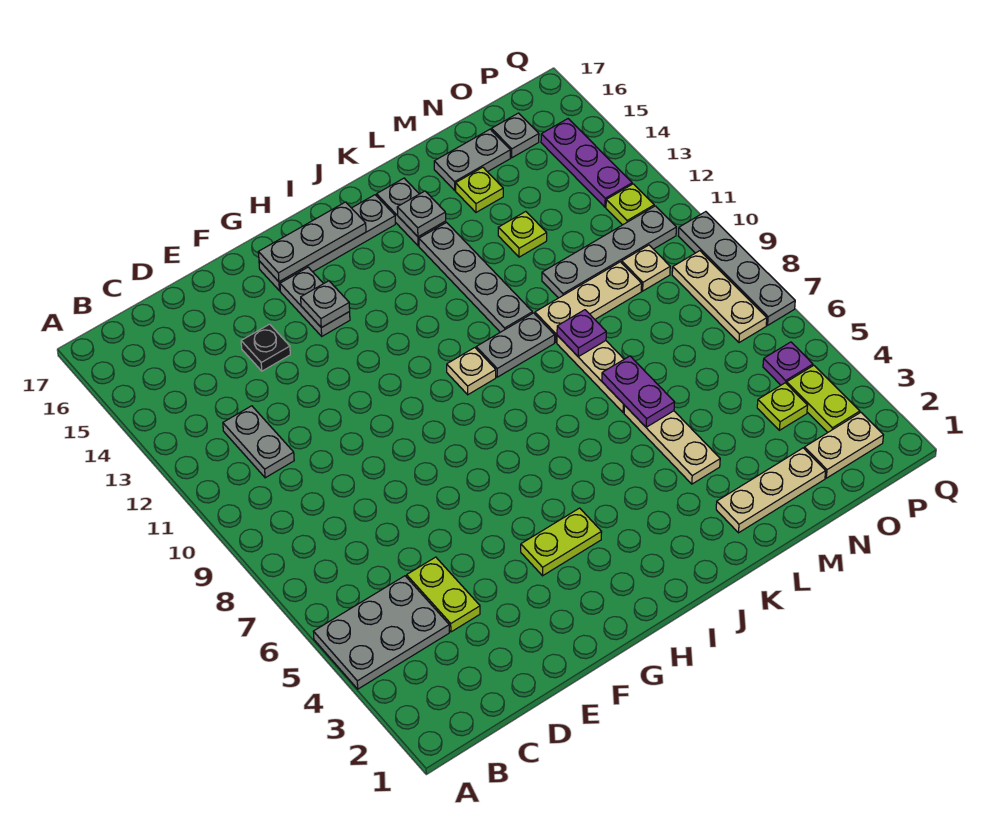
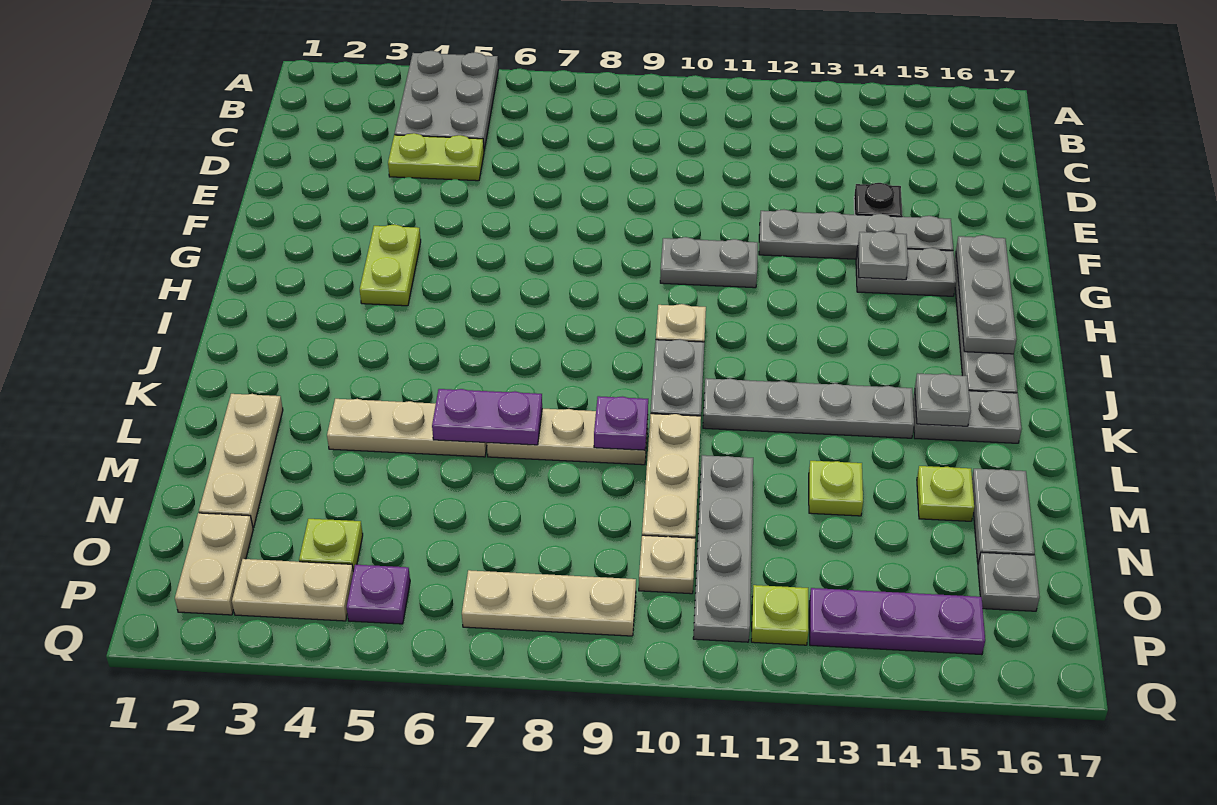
grey plate C11:C12 level 1 -> grey plate G10:G11 level 1
lime plate P3:P4 level 1 -> tan plate P3:P4 level 1
grey plate Q7:Q10 level 1 -> grey plate F12:F15 level 1

